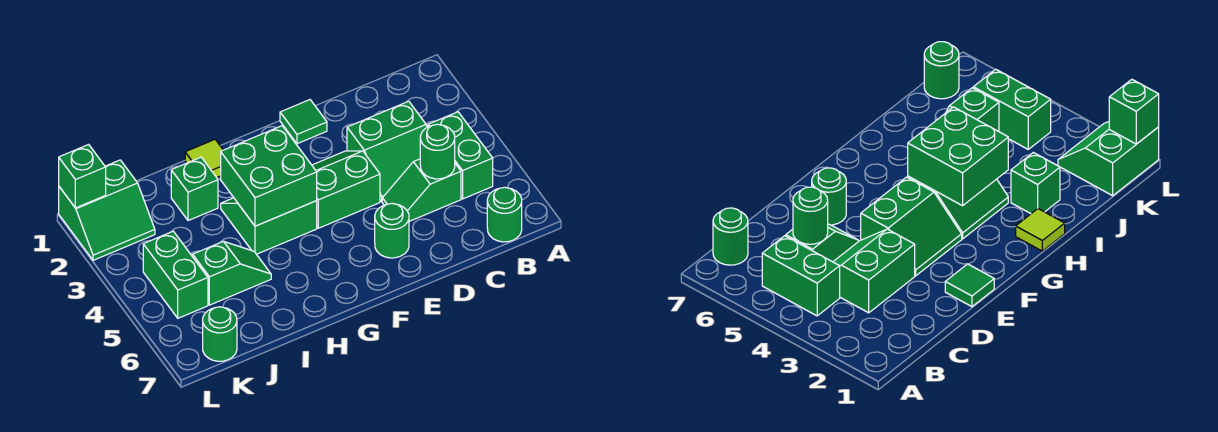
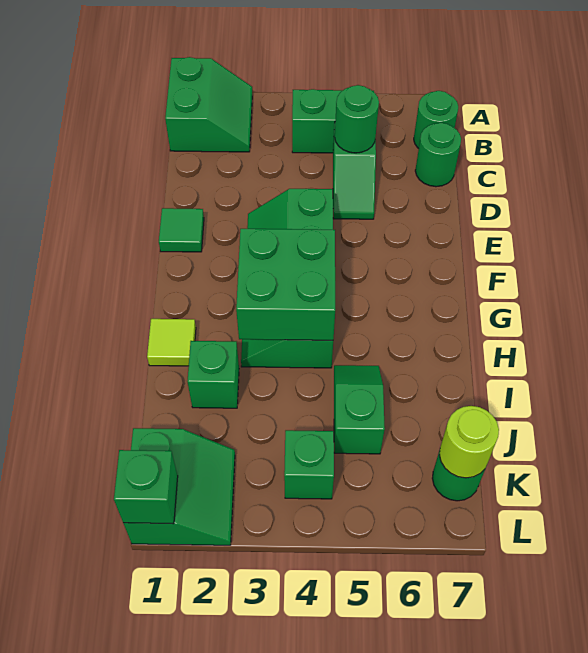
green slope C3:D4 level 1 top 3 -> green slope A1:B2 level 1 top 1
green round brick E6 level 1 -> green round brick C7 level 1
green brick K4:K5 level 1 -> green brick K4 level 1
none -> lime round brick K7 level 2

